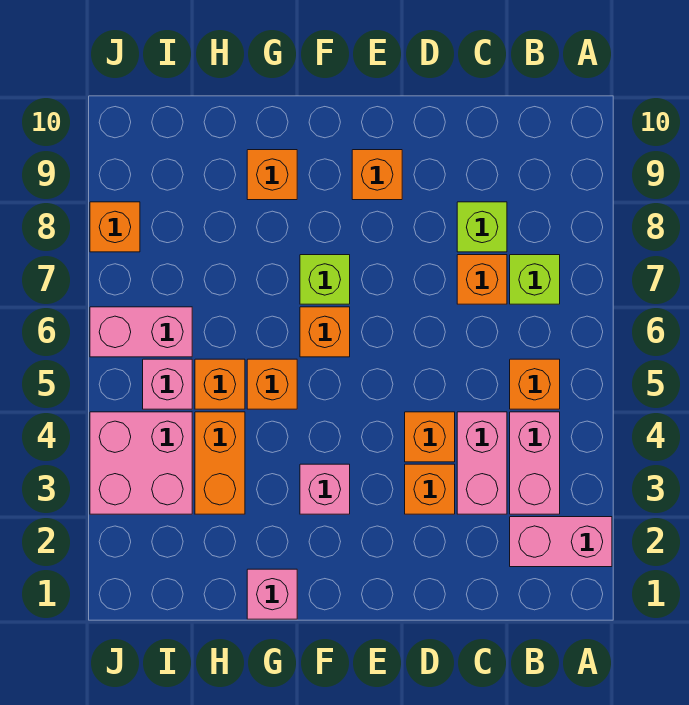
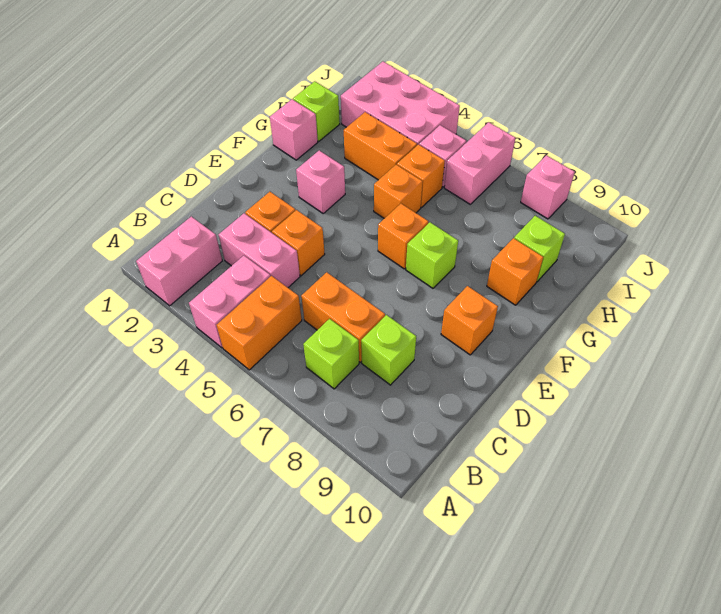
pink brick B3:B4 level 1 -> pink brick A4:B4 level 1
orange brick B5 level 1 -> orange brick A5:B5 level 1
orange brick C7 level 1 -> orange brick C6:C7 level 1
none -> lime brick H1 level 1
none -> lime brick H9 level 1
pink brick I3:J4 level 1 -> pink brick I2:J4 level 1
orange brick J8 level 1 -> pink brick J8 level 1

